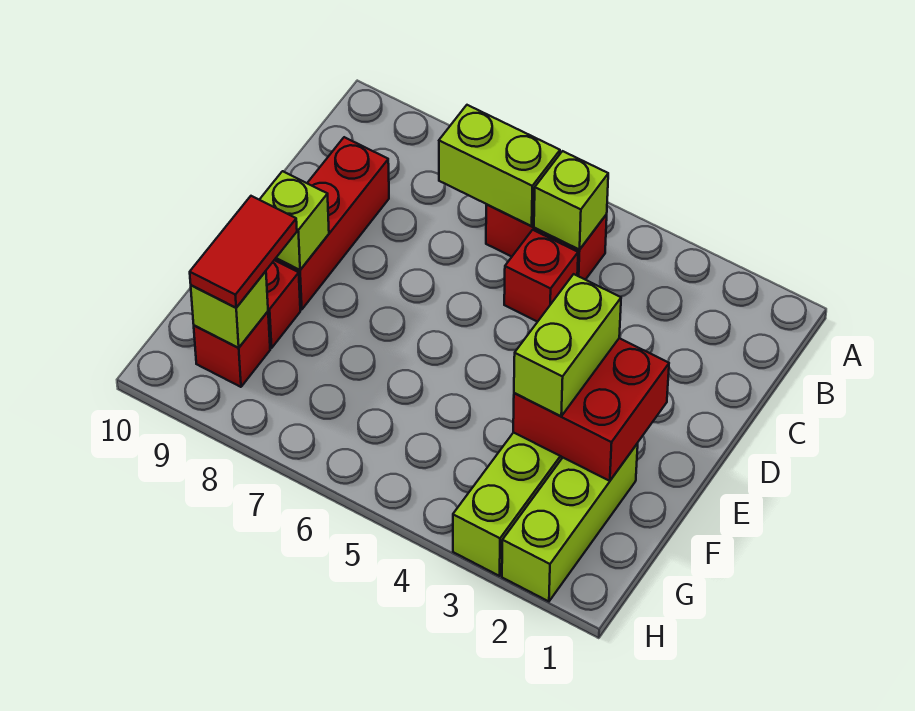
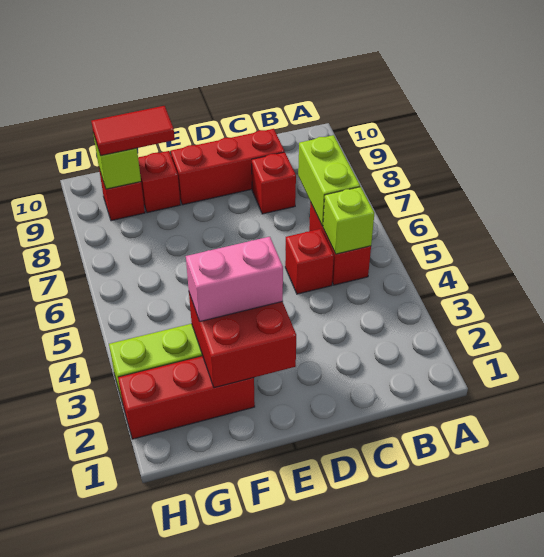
none -> red brick C8 level 1
lime brick E3:F3 level 3 -> pink brick E3:F3 level 3
lime brick E9 level 2 -> none
lime brick F2:H2 level 1 -> red brick F2:H2 level 1

